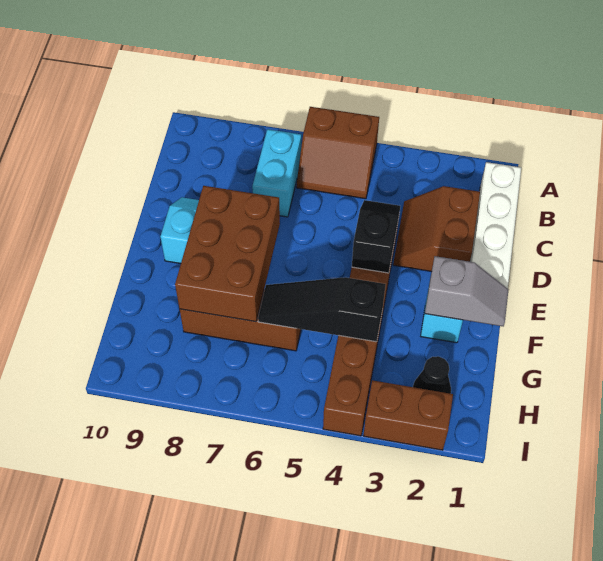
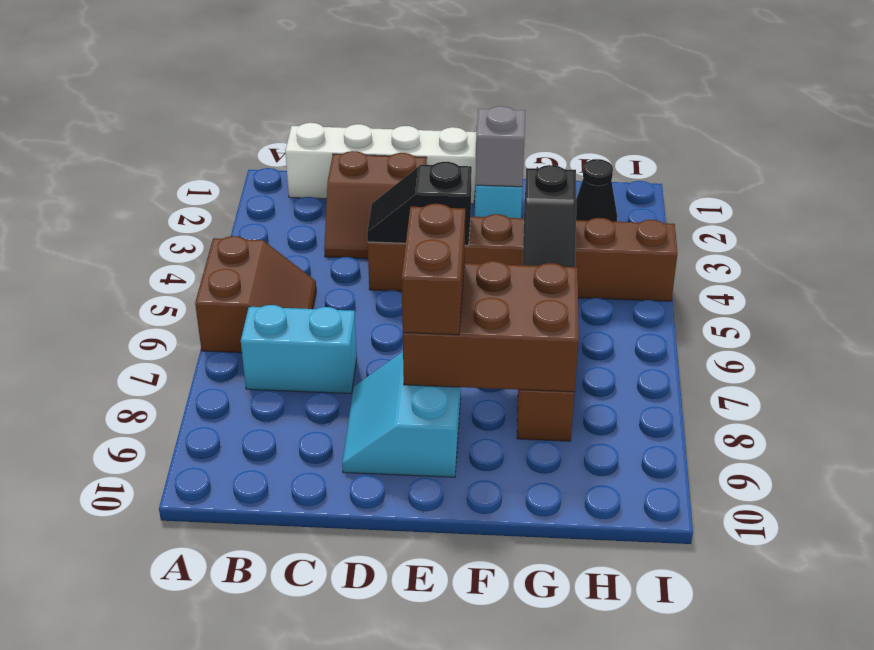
brown brick I2:I3 level 1 -> brown brick E7:E8 level 3

